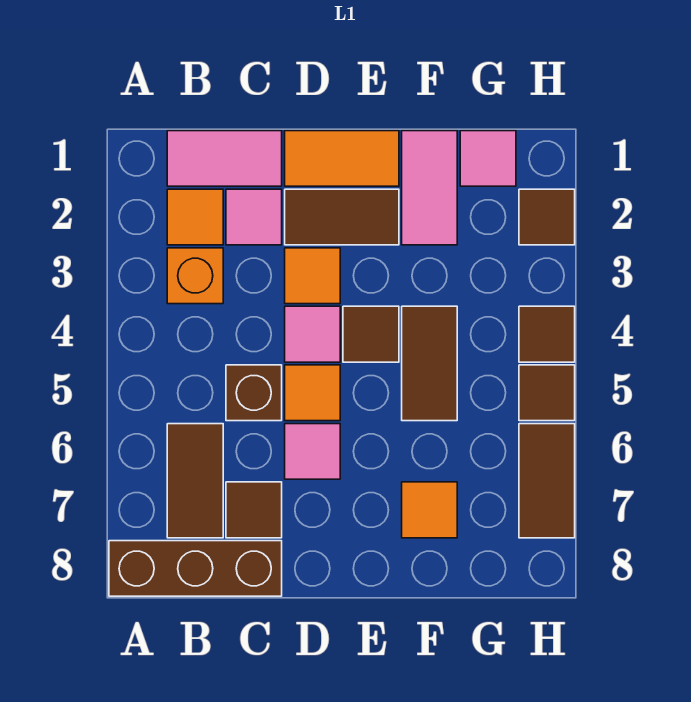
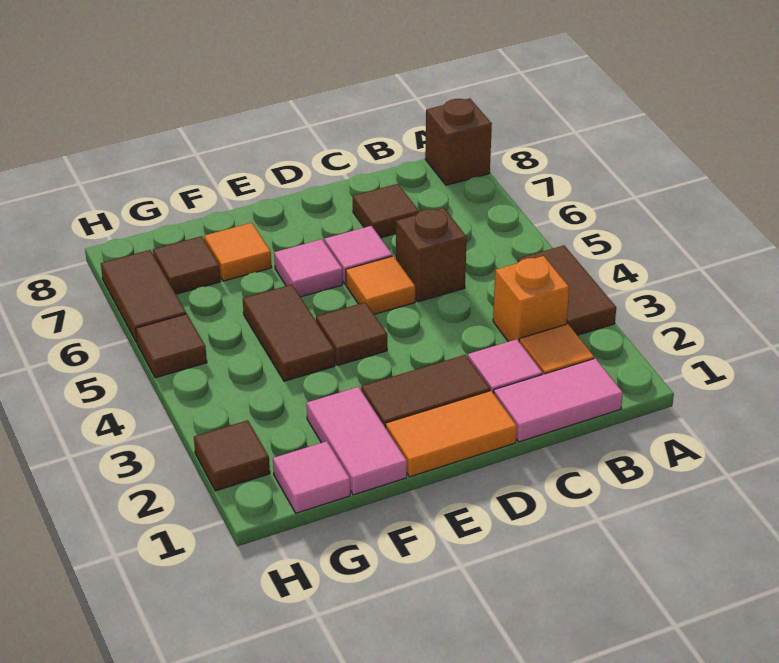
brown brick A8:C8 level 1 -> brown brick A8 level 1
brown tile B6:B7 level 1 -> brown tile A3:A4 level 1
orange tile D3 level 1 -> none
pink tile D4 level 1 -> pink tile E6 level 1
brown tile H4 level 1 -> brown tile G7 level 1

